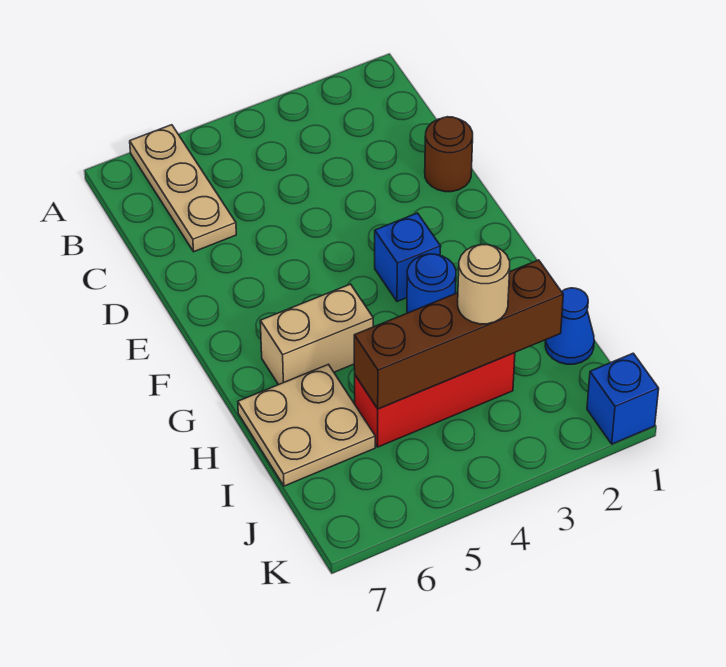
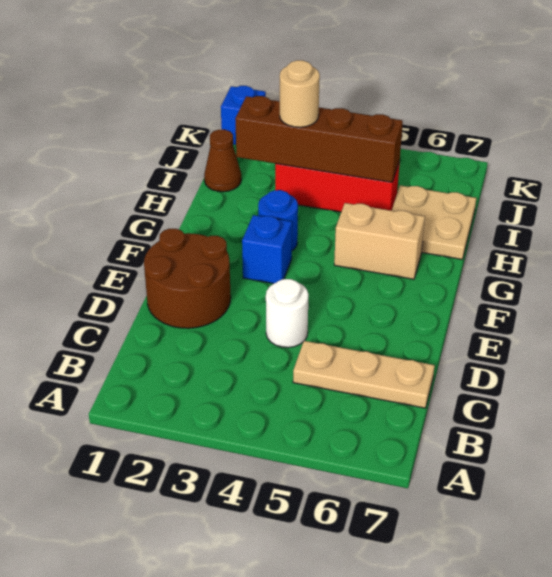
tan plate A6:C6 level 1 -> tan plate C5:C7 level 1
brown round brick D1 level 1 -> brown round brick D1:E2 level 1
none -> white round brick D4 level 1
blue cone I1 level 1 -> brown cone I1 level 1

